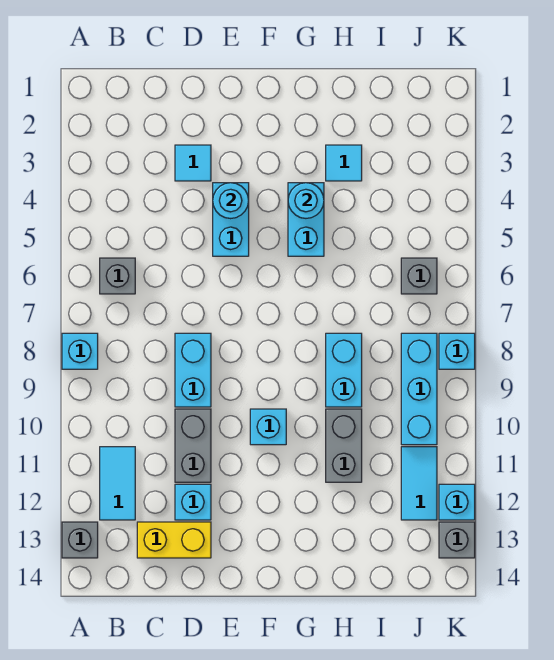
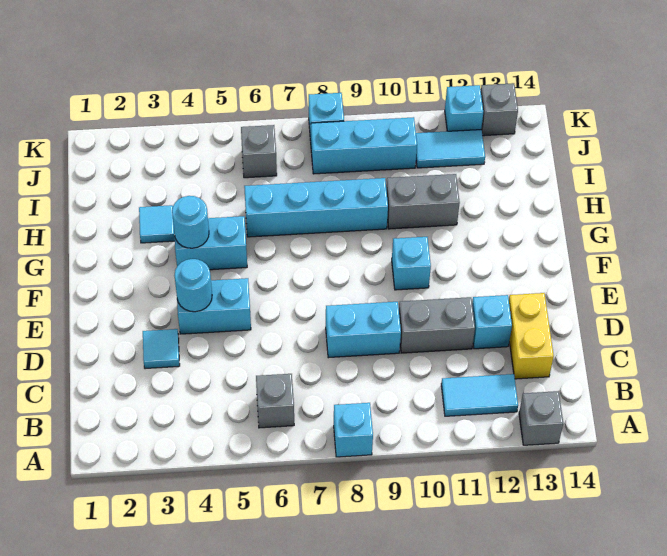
cyan brick H8:H9 level 1 -> cyan brick H6:H9 level 1

